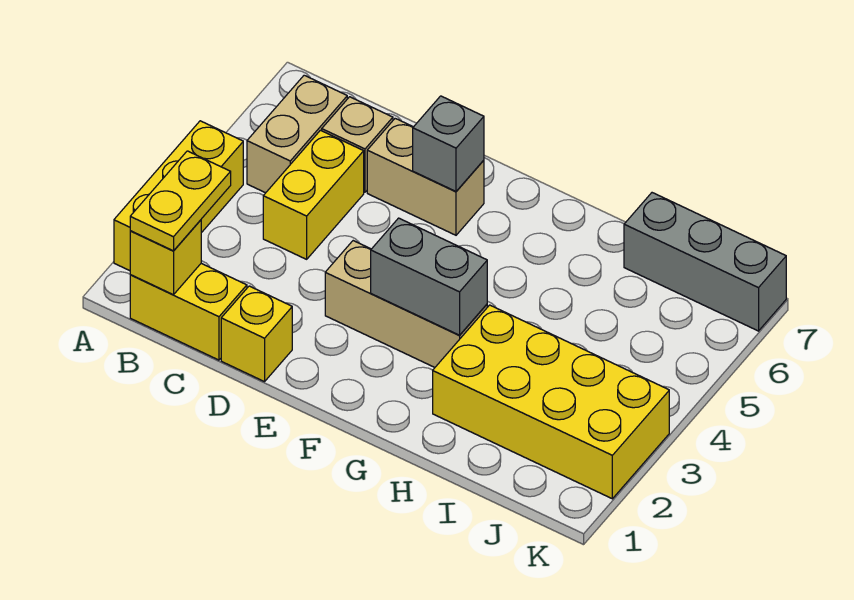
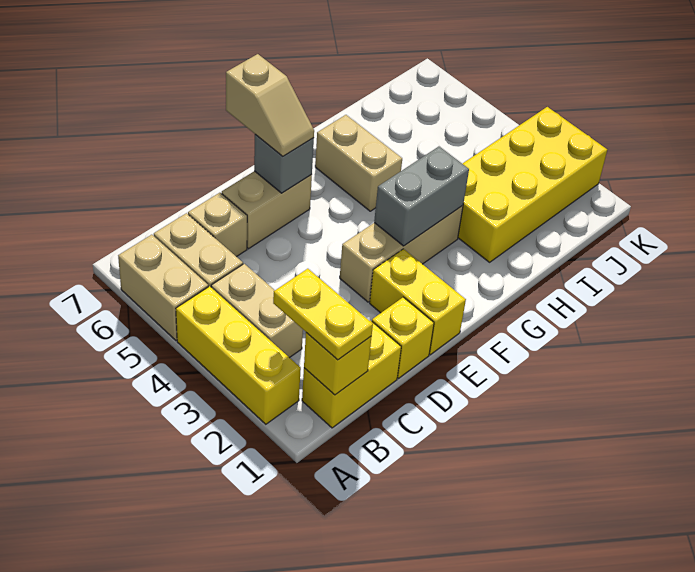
none -> tan brick A5:A6 level 1
none -> tan brick B3:B4 level 1
yellow brick C4:C5 level 1 -> yellow brick E1:E2 level 1
none -> tan slope E6:E7 level 3 top 7
none -> tan brick G5:G6 level 1
grey brick I7:K7 level 1 -> none

